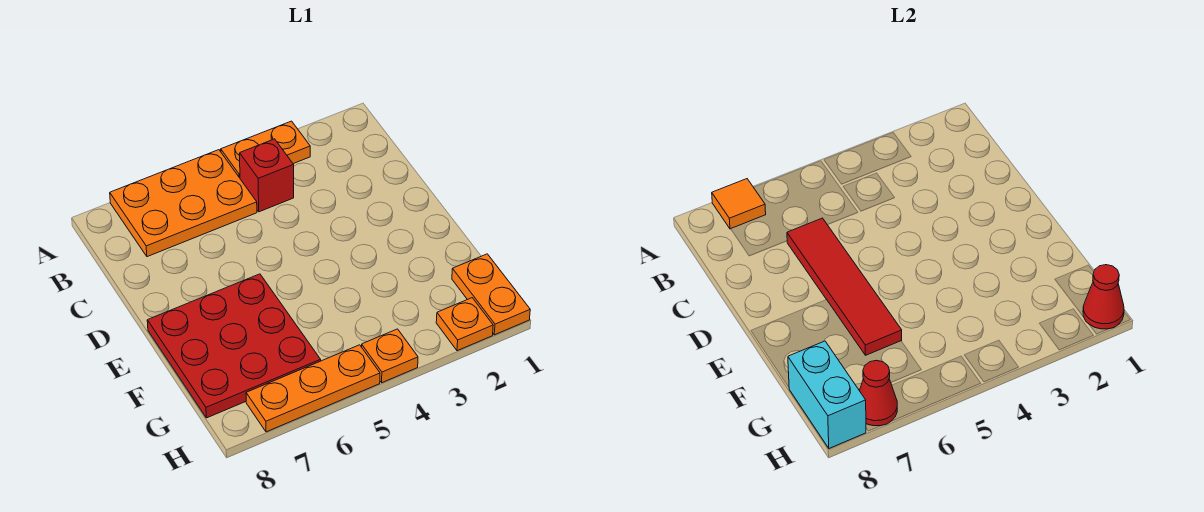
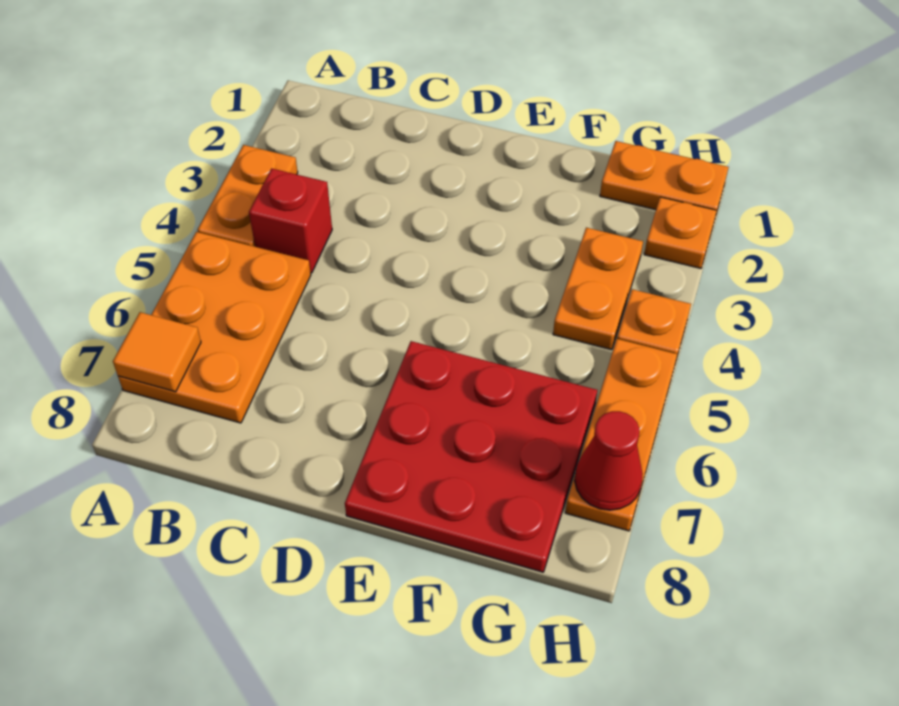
red tile C6:F6 level 2 -> none
none -> orange plate G3:G4 level 1
cyan brick G8:H8 level 2 -> none
red cone H1 level 2 -> none

